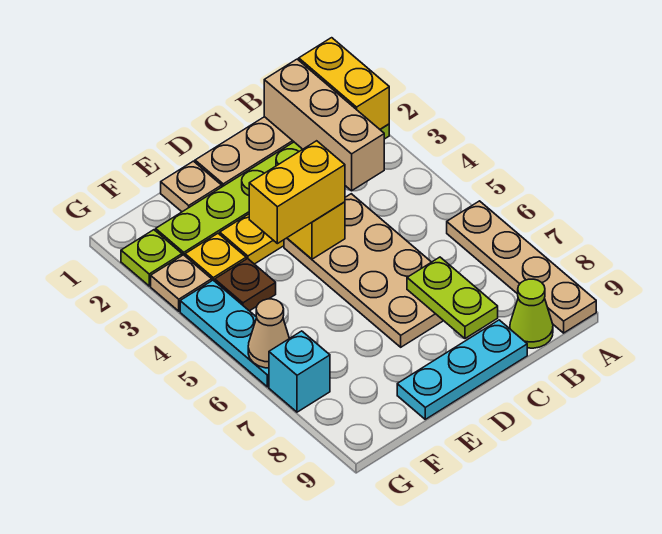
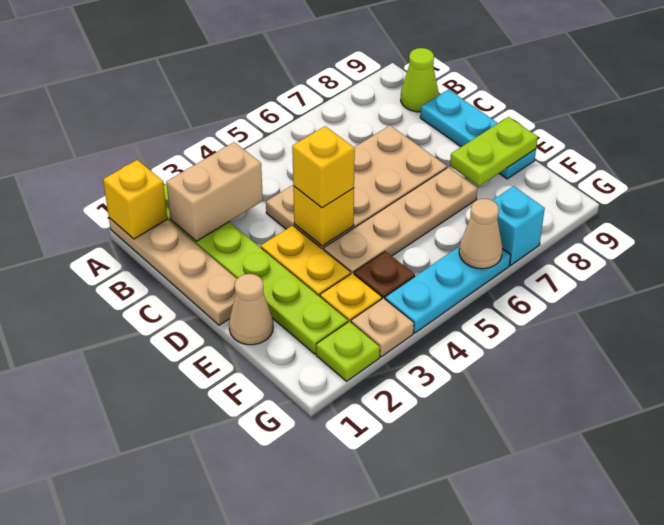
yellow brick A1:A2 level 2 -> yellow brick A1 level 2
tan plate A6:A9 level 1 -> tan plate E4:E7 level 1
tan brick B1:B3 level 2 -> tan brick B2:B3 level 2
lime plate C7:C8 level 2 -> lime plate E8:E9 level 2
yellow brick D4:E4 level 3 -> yellow brick D4 level 3
tan plate E1 level 1 -> tan cone E1 level 1

